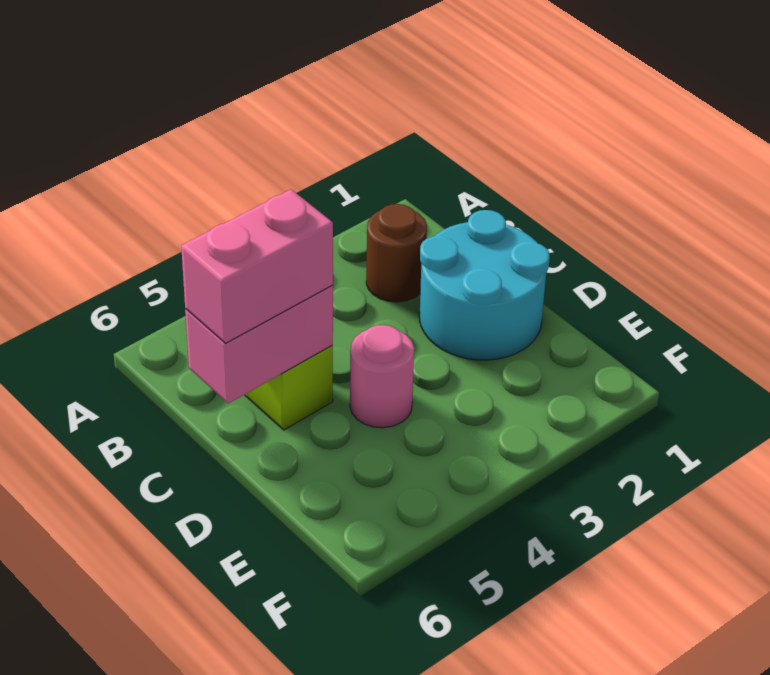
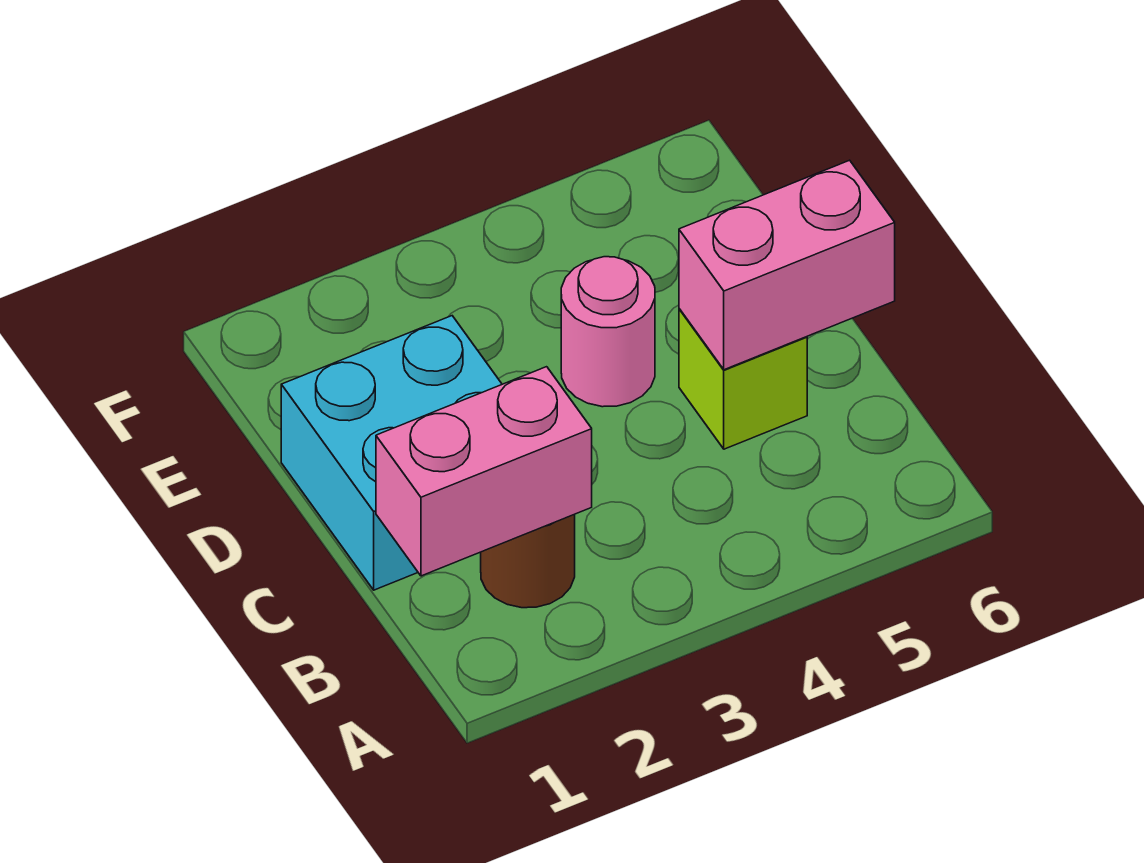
cyan round brick C1:D2 level 1 -> cyan brick C1:D2 level 1
pink brick C5:C6 level 3 -> pink brick B1:B2 level 2

